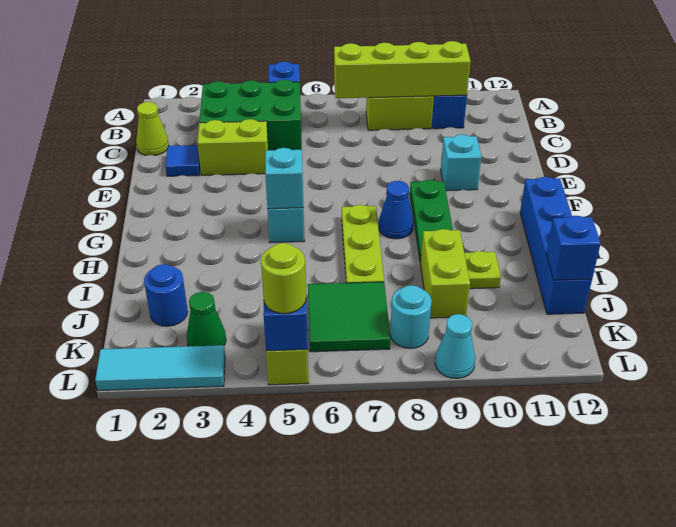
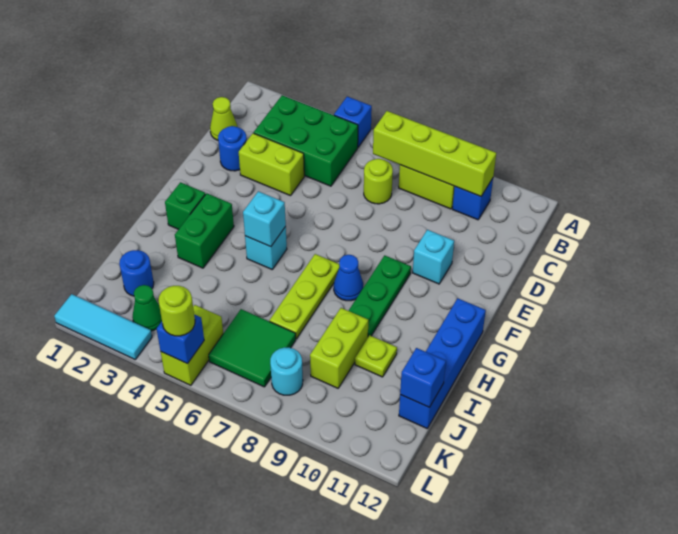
none -> lime round brick C7 level 1
blue tile D2 level 1 -> blue round brick D2 level 1
none -> green brick G2 level 1
none -> green brick G3:H3 level 1
cyan cone L9 level 1 -> none

